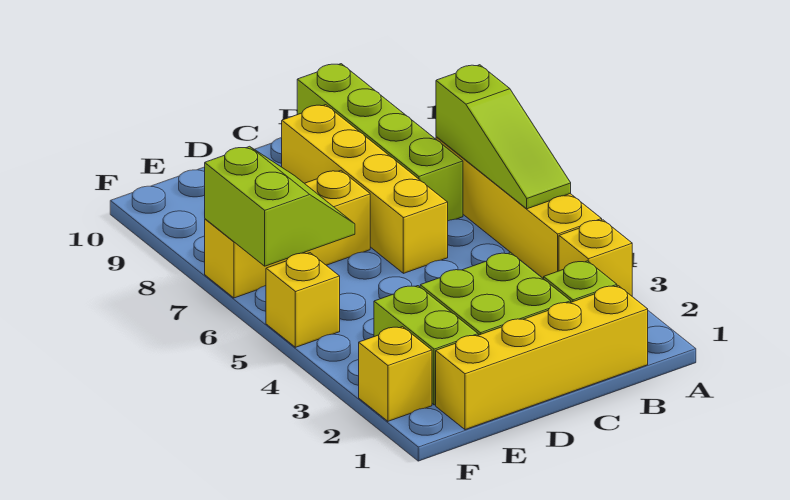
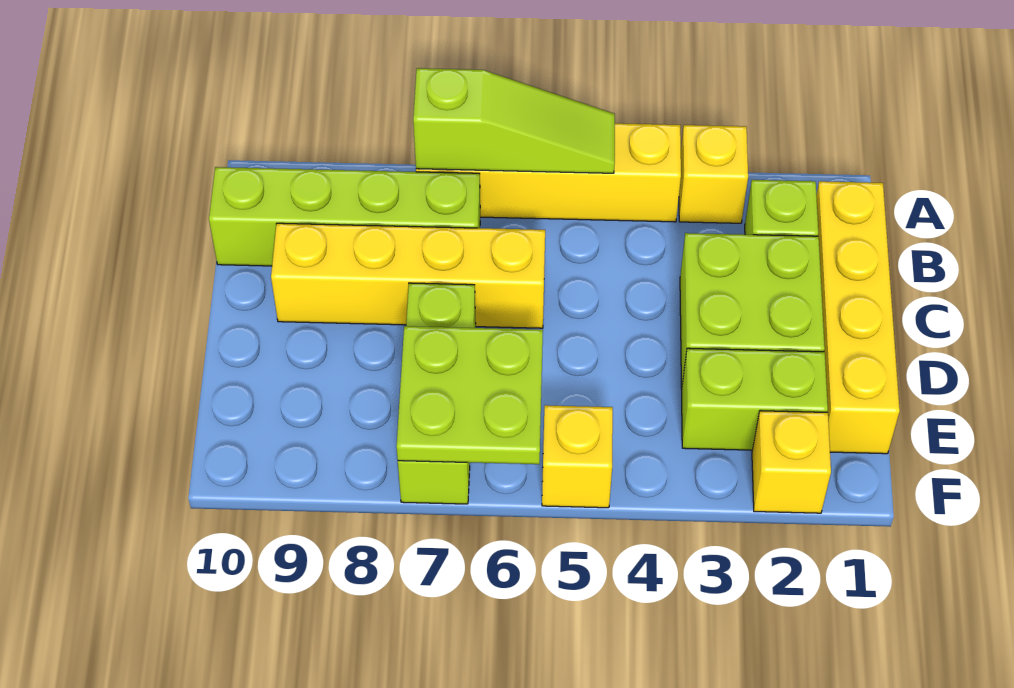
yellow brick D7:F7 level 1 -> lime brick D7:F7 level 1
lime slope E6:F7 level 2 top F -> lime plate E6:F7 level 2

